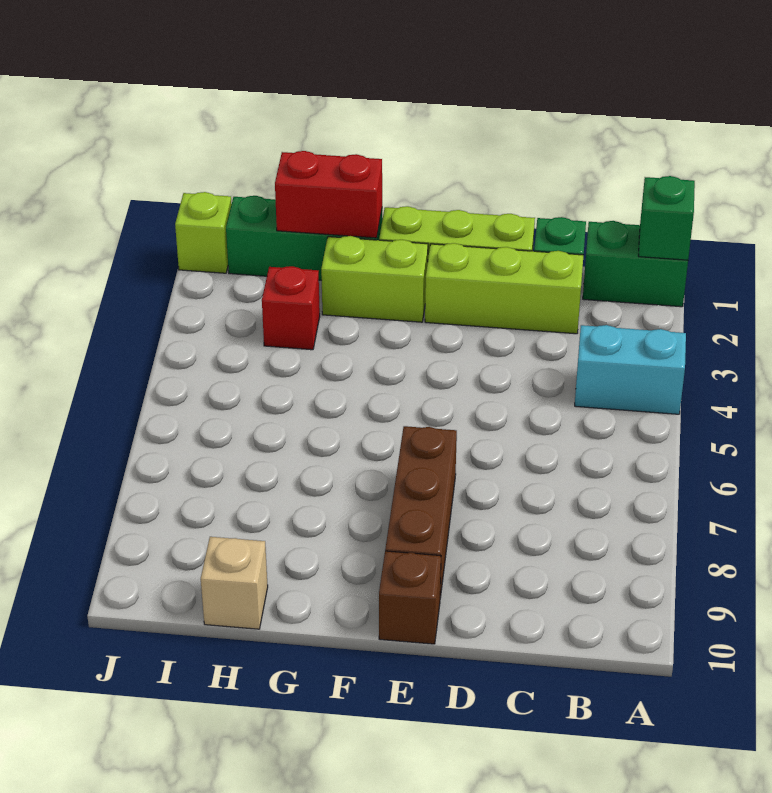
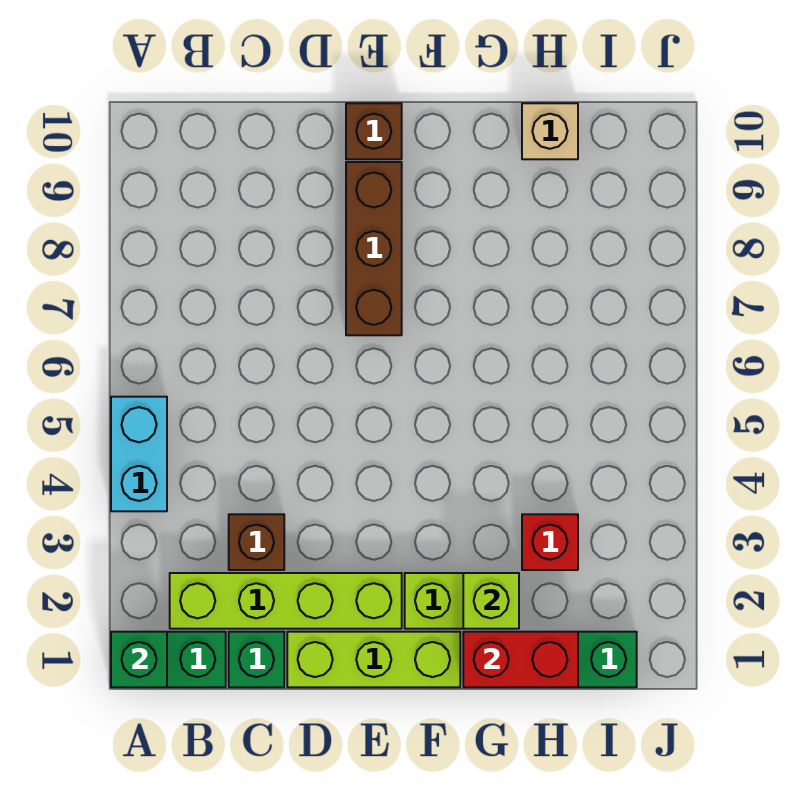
cyan brick A4:B4 level 1 -> cyan brick A4:A5 level 1
lime brick C2:E2 level 1 -> lime brick B2:E2 level 1
none -> brown brick C3 level 1
lime brick J1 level 1 -> lime brick G2 level 2

